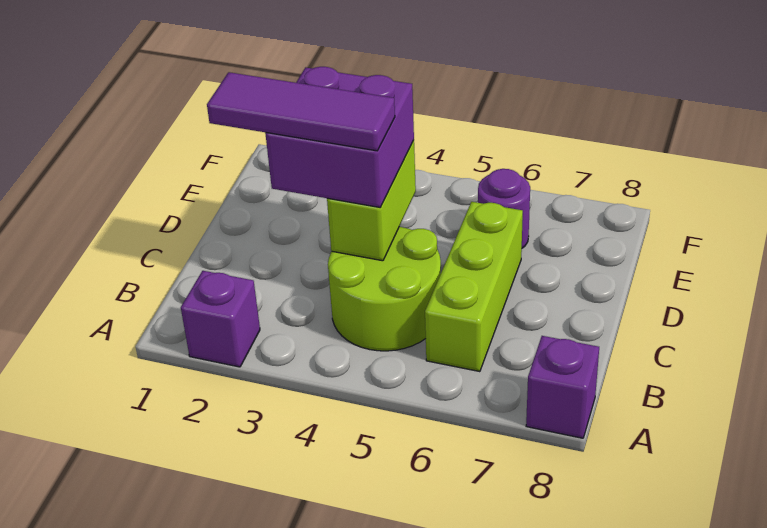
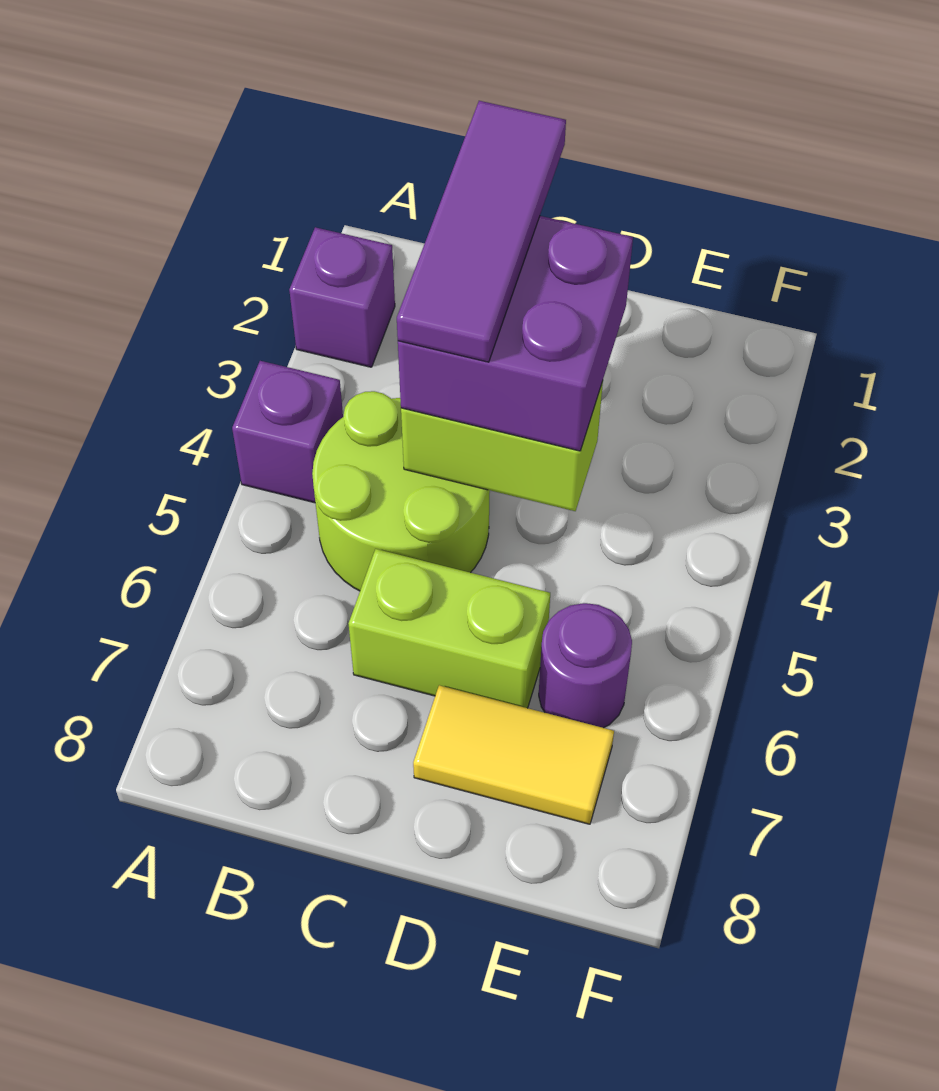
purple brick A8 level 1 -> purple brick A4 level 1
lime brick B6:D6 level 1 -> lime brick C6:D6 level 1
none -> yellow tile D7:E7 level 1

